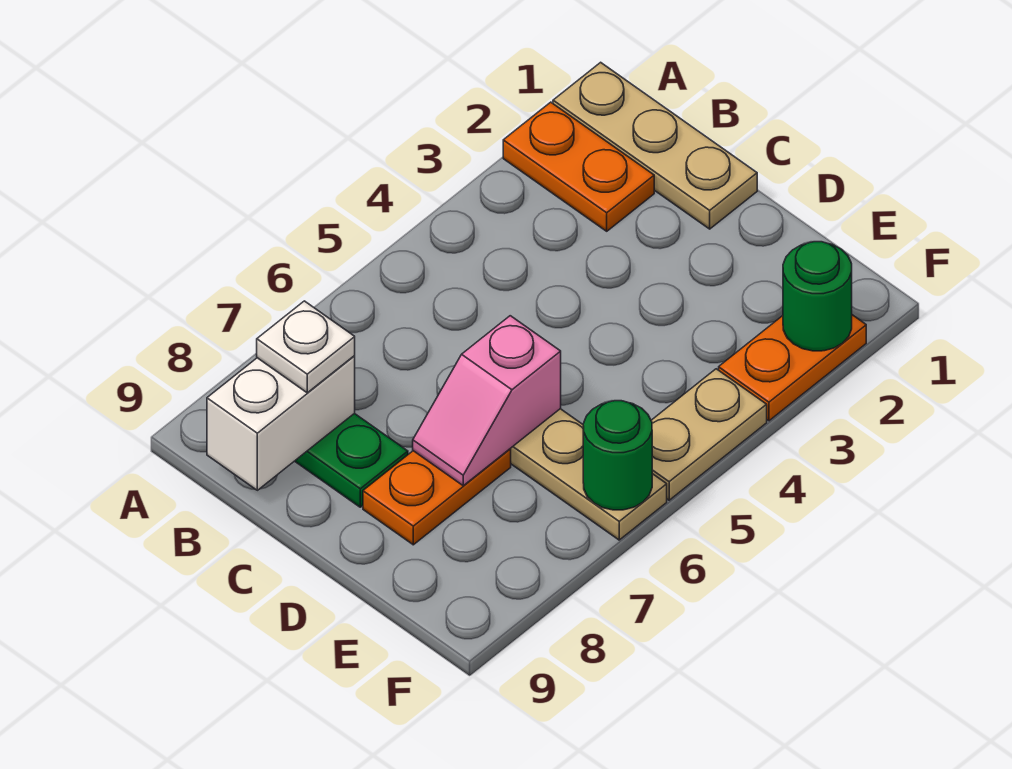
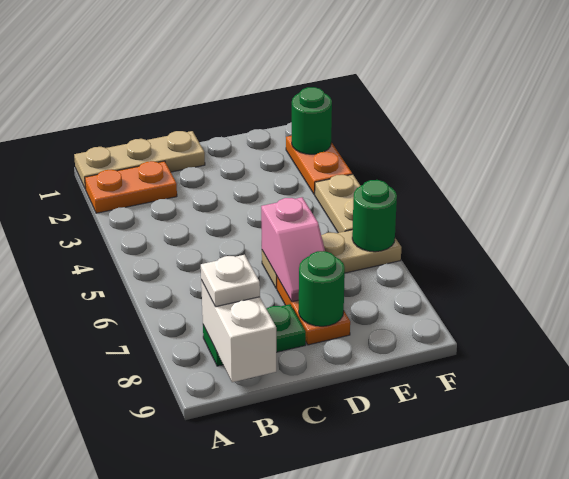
none -> green round brick D8 level 2

